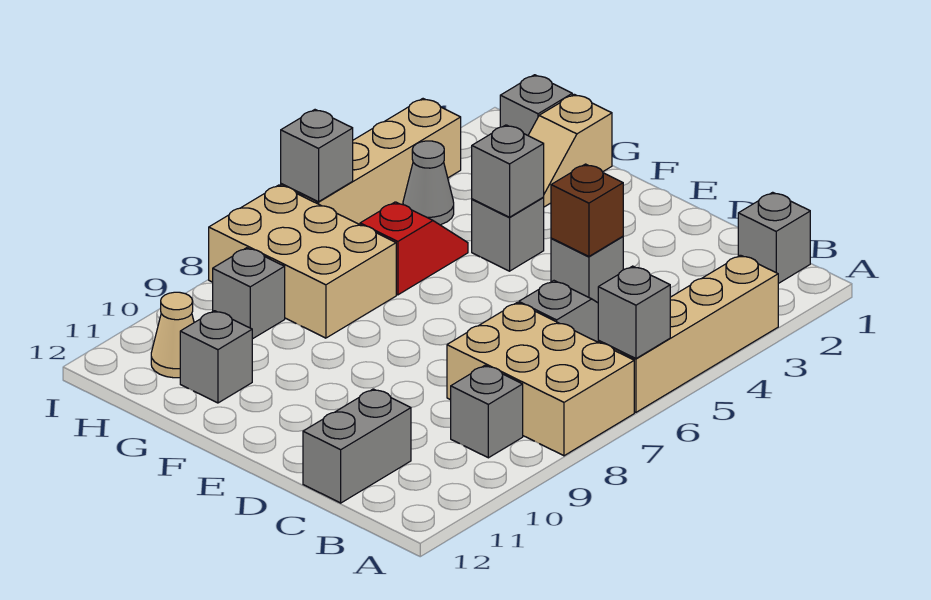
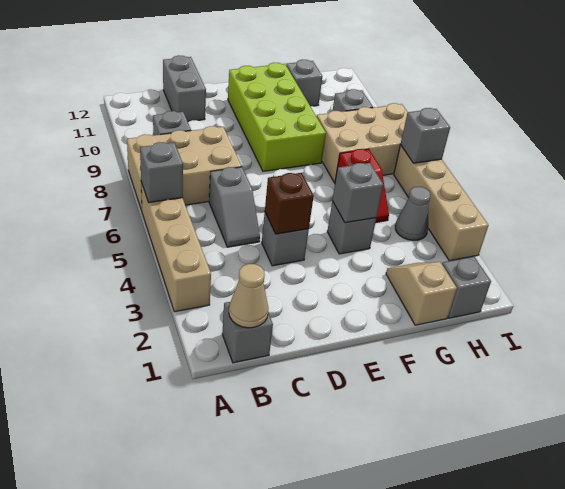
none -> lime brick E8:F11 level 1
tan cone H11 level 1 -> tan cone B1 level 2

